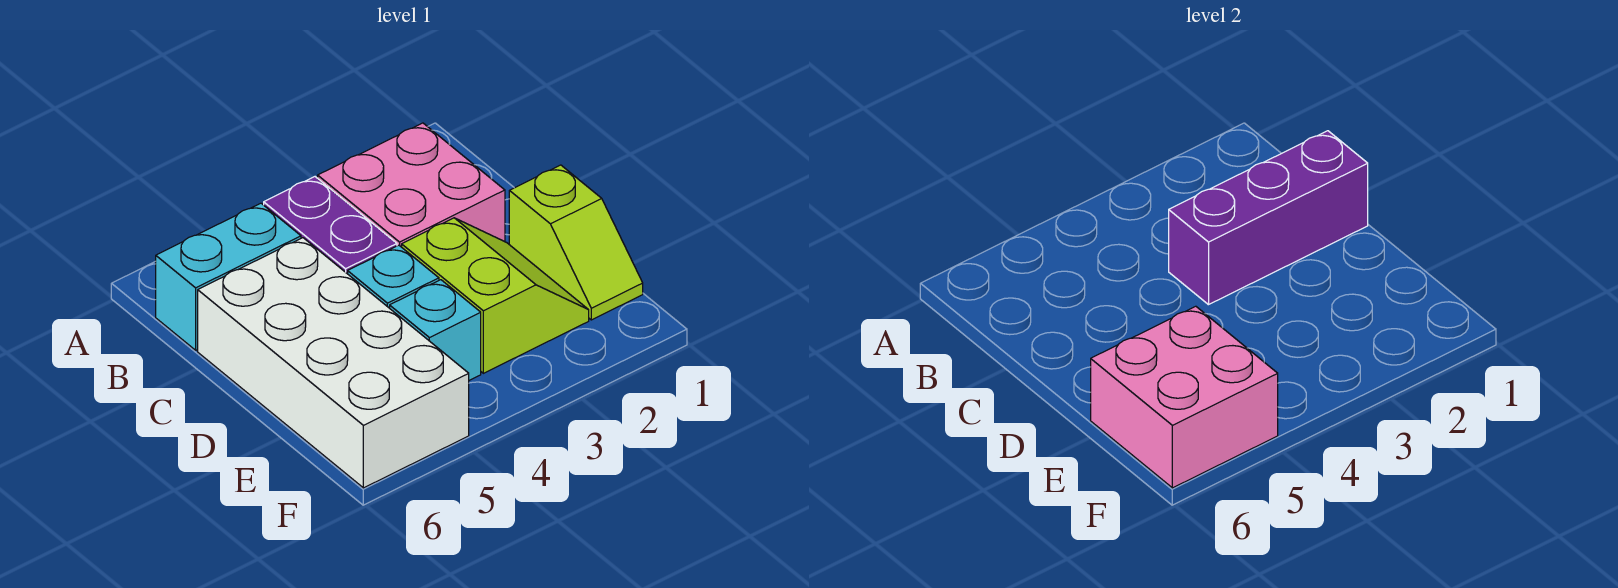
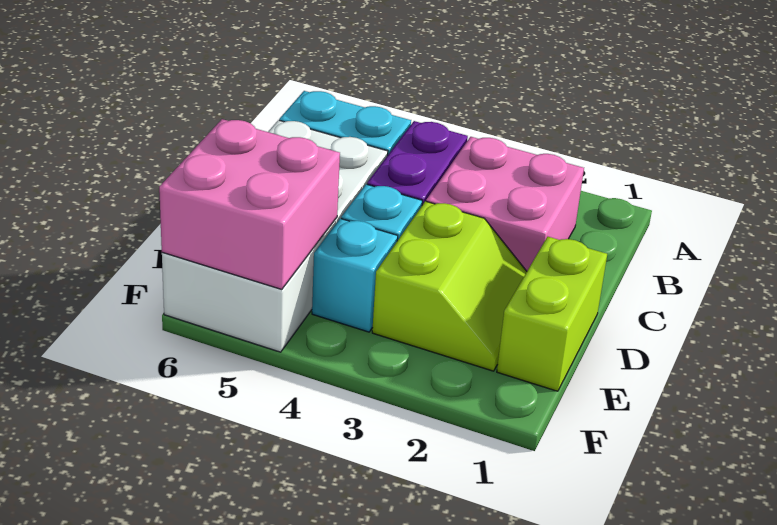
purple brick C1:C3 level 2 -> none
lime slope D1:E1 level 1 top D -> lime brick D1:E1 level 1

